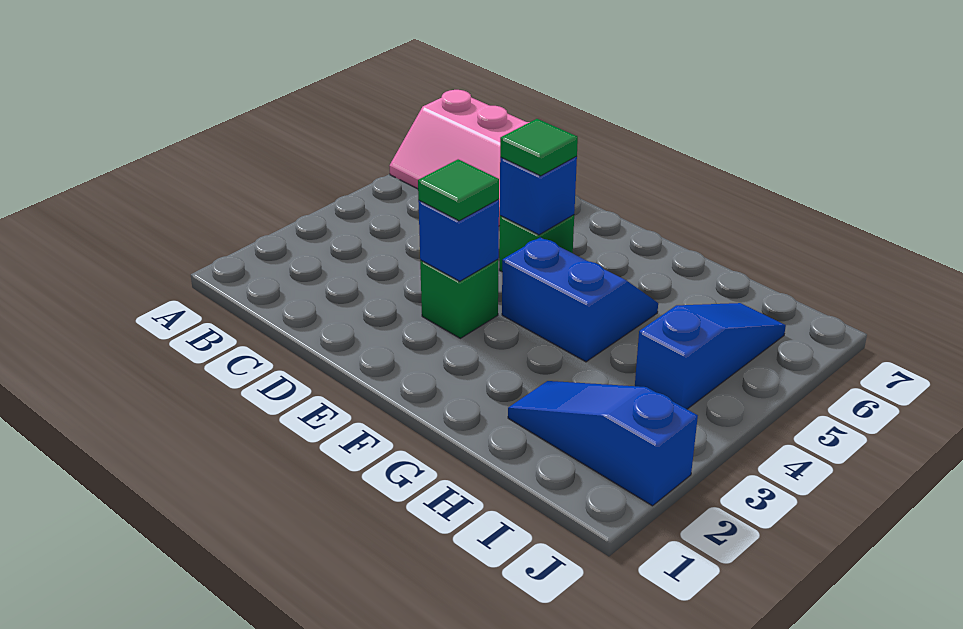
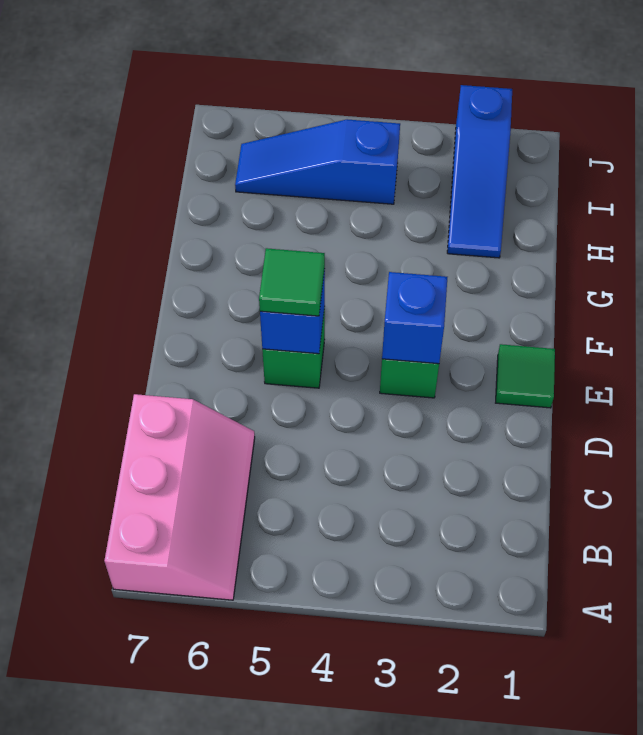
green tile E3 level 3 -> green tile E1 level 1
blue slope F4:G5 level 1 top 4 -> none

